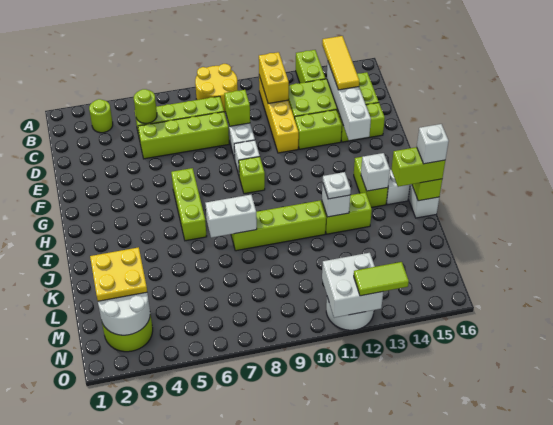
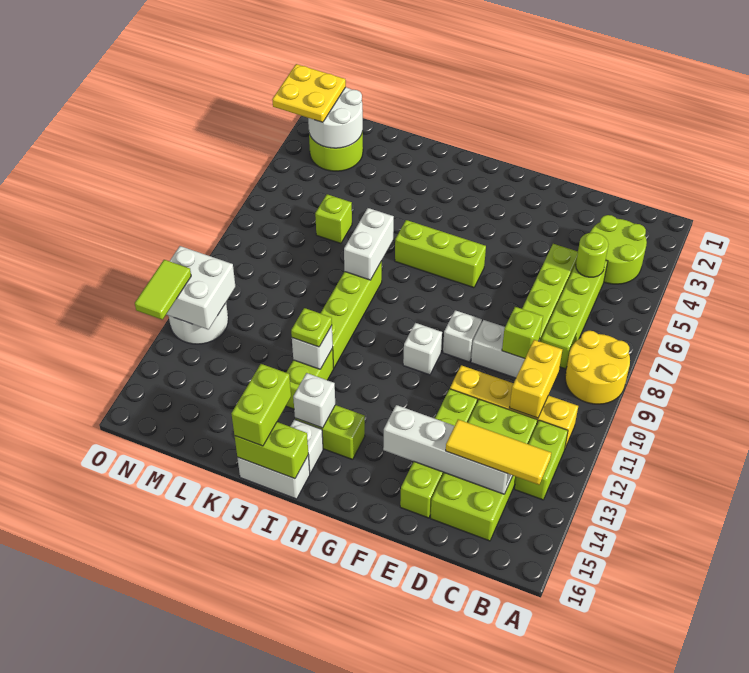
lime brick A13:B13 level 1 -> lime brick B12:B13 level 1
lime round brick B3 level 1 -> lime round brick B3:C4 level 1
yellow brick B11:C11 level 2 -> yellow brick C10:C11 level 2
lime brick G9 level 1 -> lime brick L6 level 1
white plate J12 level 3 -> lime plate J12 level 3
white brick J16 level 4 -> white brick G10 level 1
yellow plate L2:M3 level 3 -> yellow plate N2:O3 level 3

